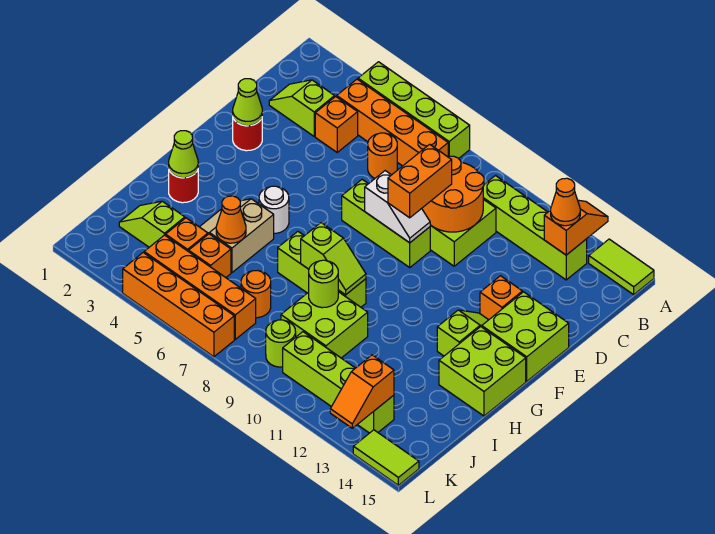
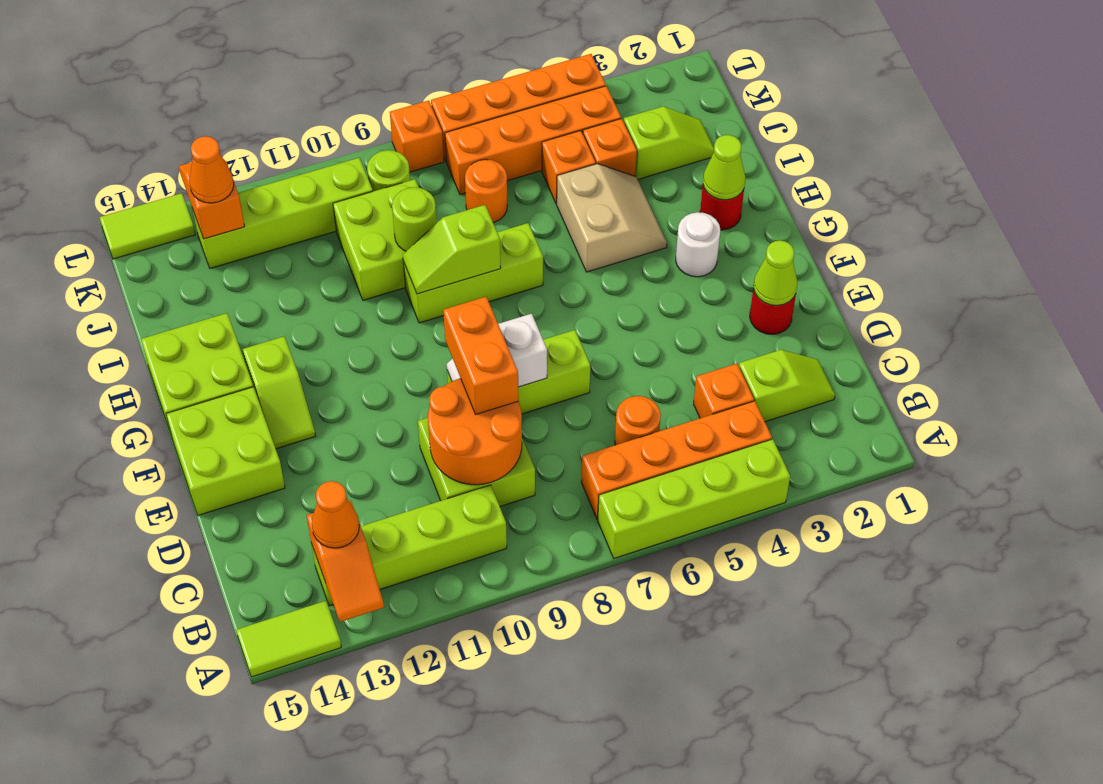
orange brick E13 level 1 -> orange brick L8 level 1
white round brick G5 level 1 -> white round brick G3 level 1
orange cone I5 level 2 -> orange cone K13 level 3

